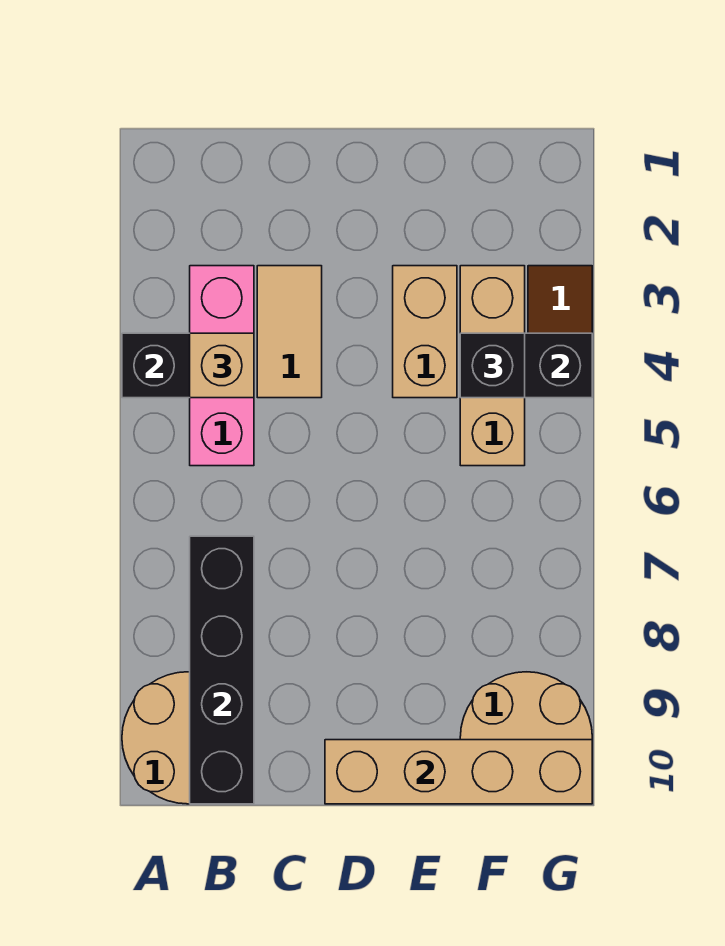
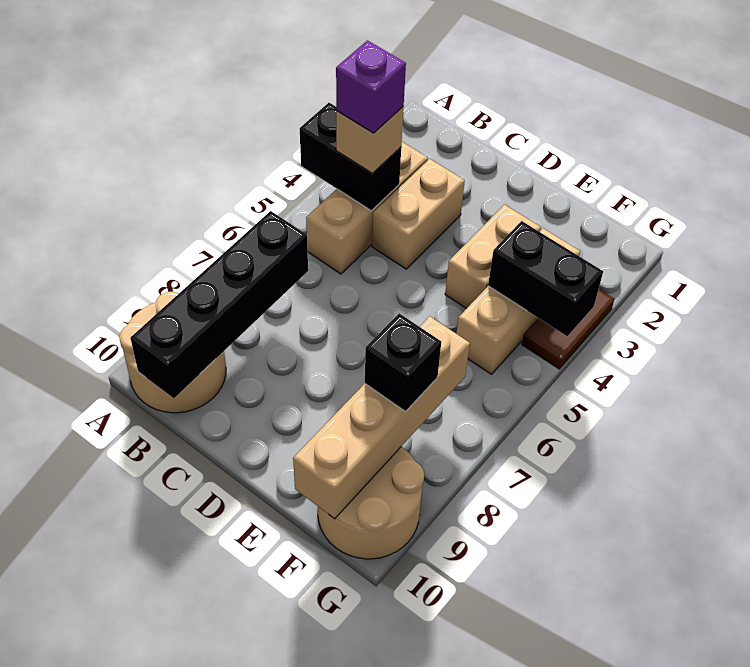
pink brick B3:B5 level 1 -> tan brick B3:B5 level 1
none -> purple brick B4 level 4
tan tile C3:C4 level 1 -> tan brick C3:C4 level 1
tan brick D10:G10 level 2 -> tan brick F7:F10 level 2
black brick F4 level 3 -> black brick F8 level 3

